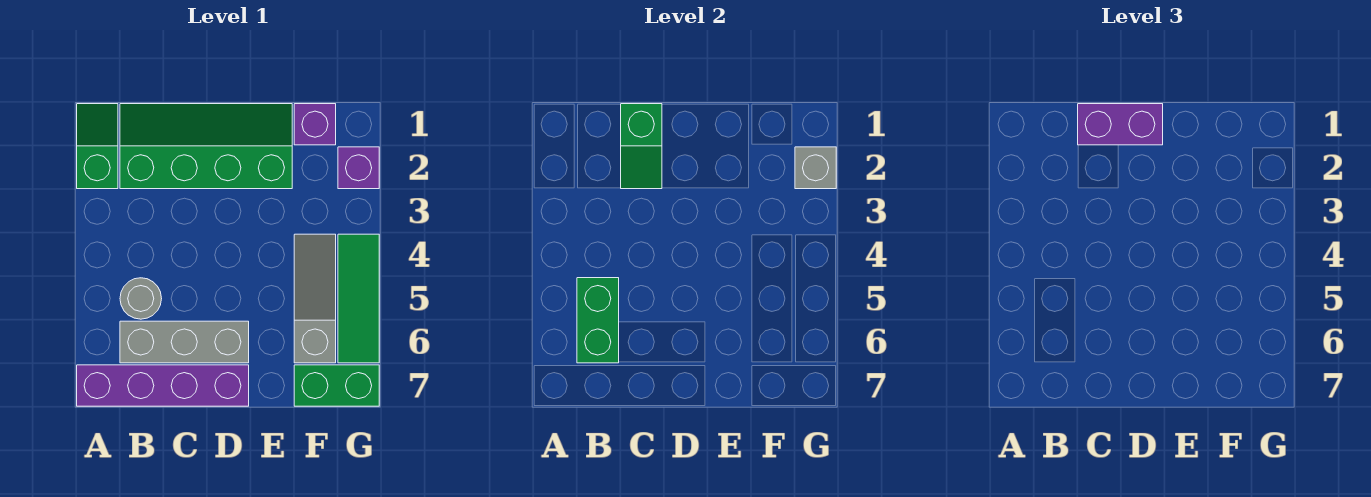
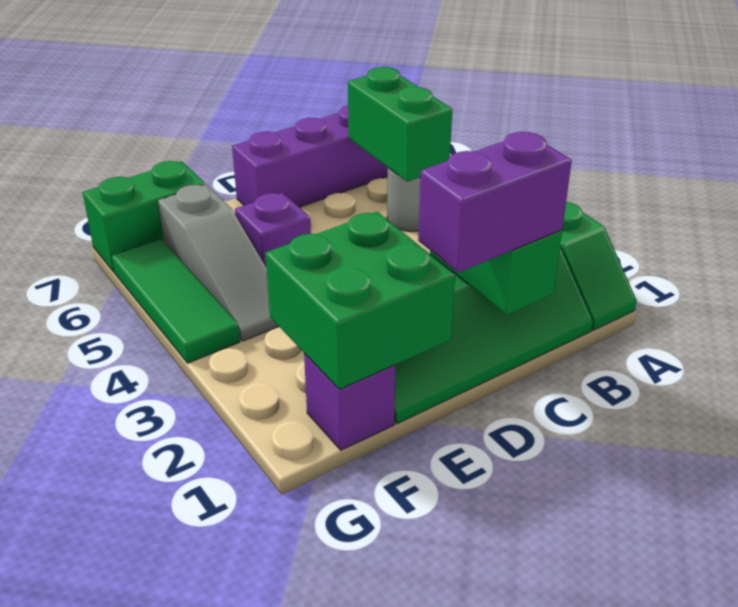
grey brick B6:D6 level 1 -> none
none -> green brick E1:F2 level 2
purple brick G2 level 1 -> purple brick E5 level 1
grey brick G2 level 2 -> none

